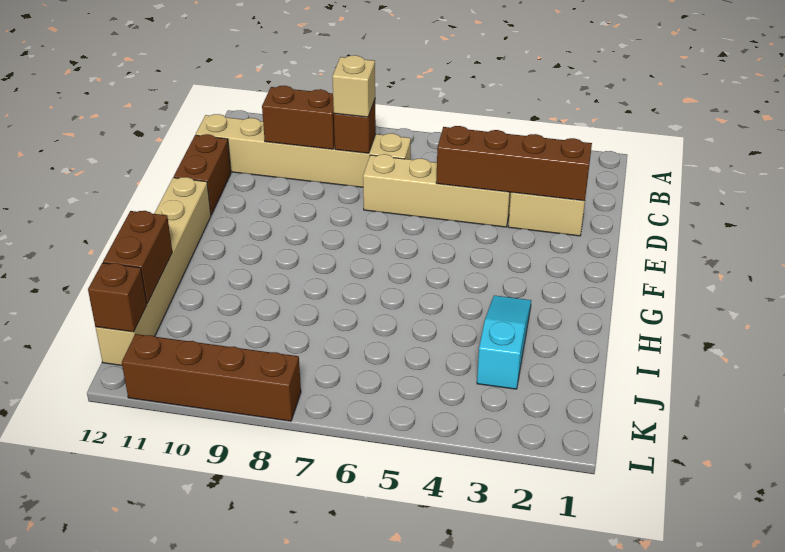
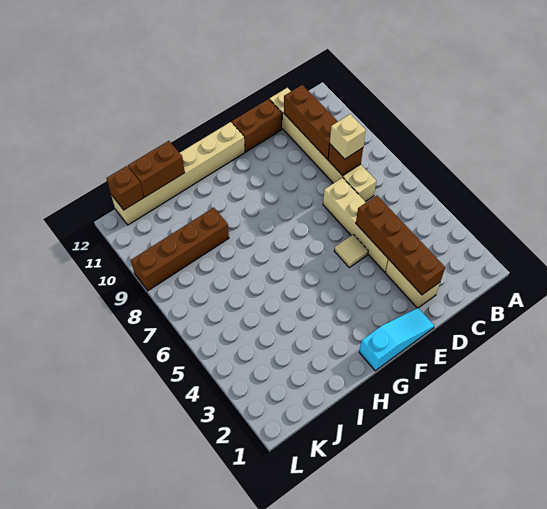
brown brick C9:C10 level 2 -> brown brick C9:C11 level 2
none -> tan tile E5 level 1
cyan slope H3:J3 level 1 top J -> cyan slope E1:G1 level 1 top G
brown brick L8:L11 level 1 -> brown brick I9:L9 level 1

